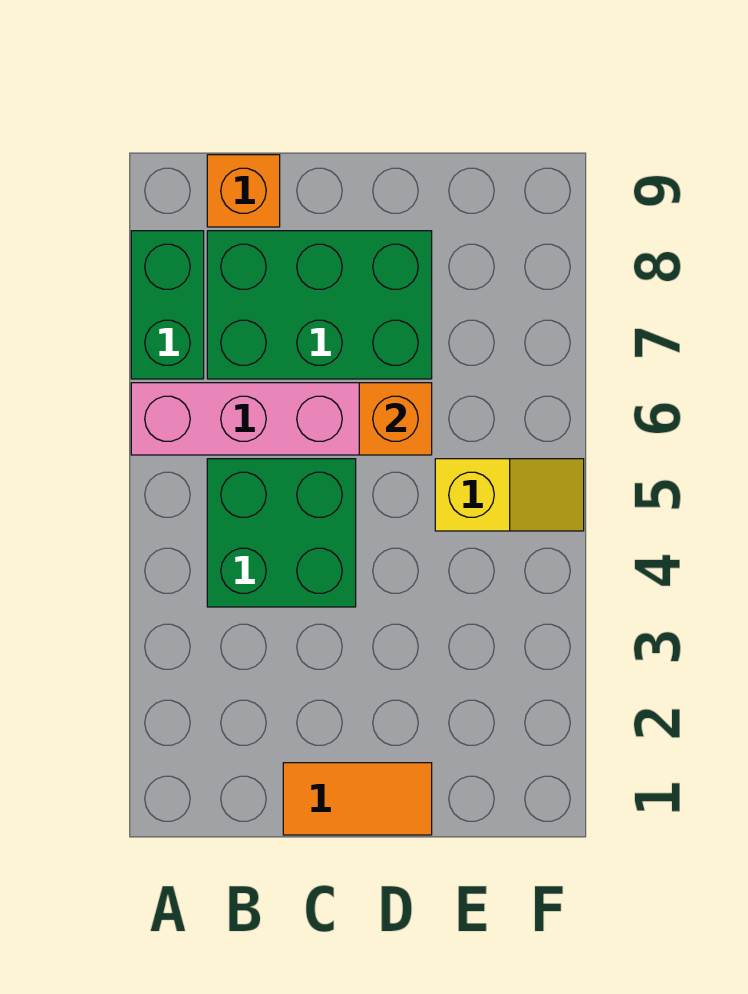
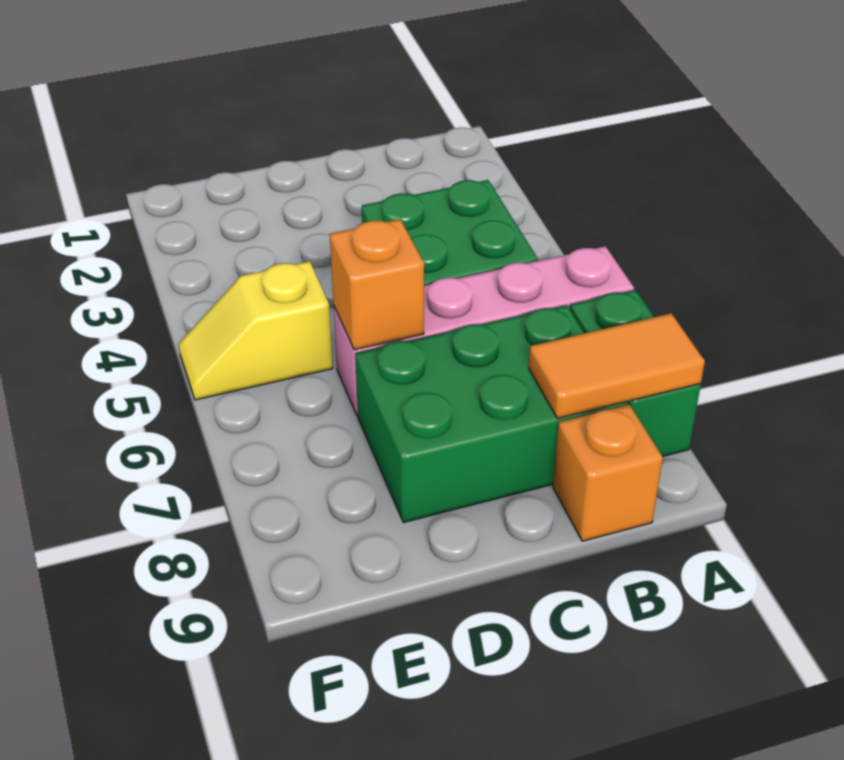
orange tile C1:D1 level 1 -> orange tile A8:B8 level 2

